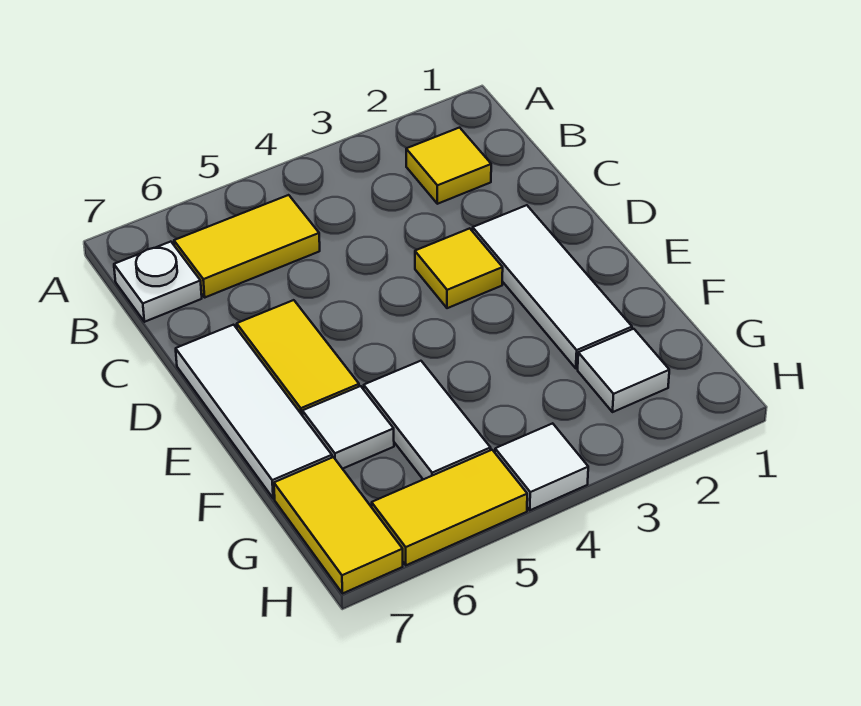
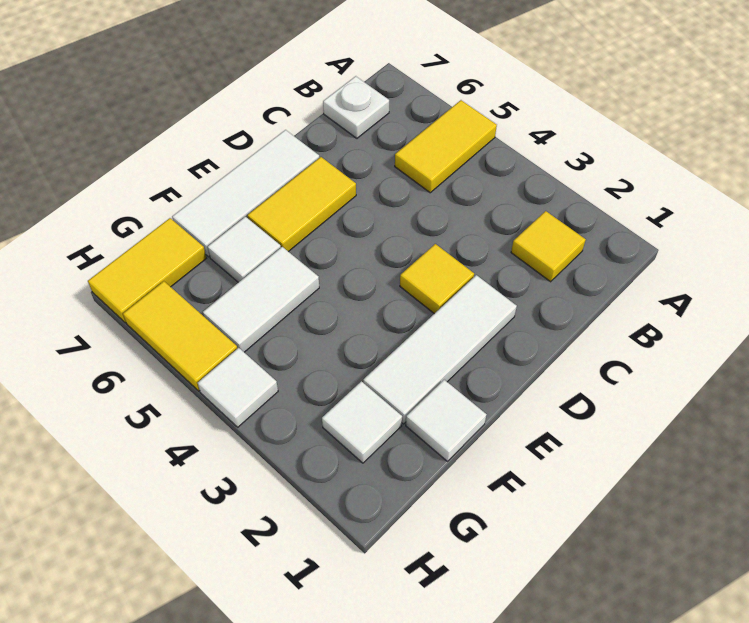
yellow tile B5:B6 level 1 -> yellow tile A5:B5 level 1
none -> white tile F1 level 1

